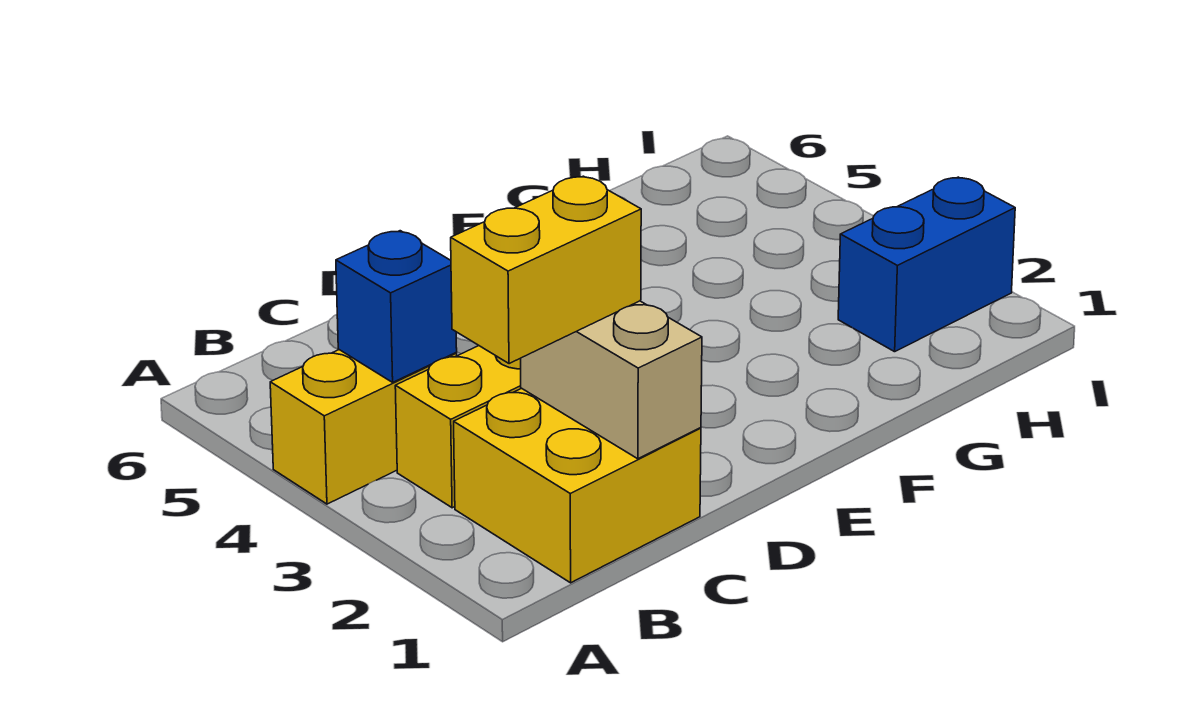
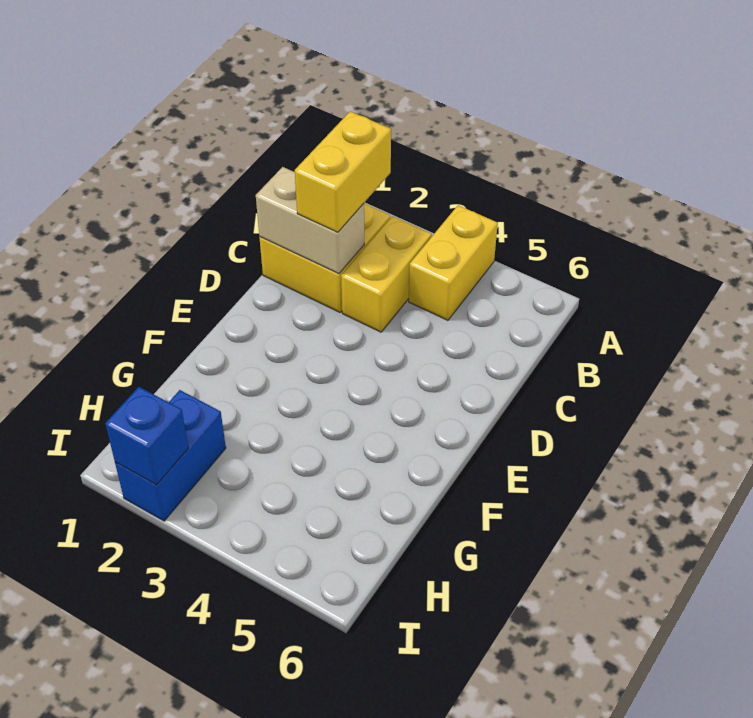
blue brick B4 level 2 -> blue brick I2 level 2

